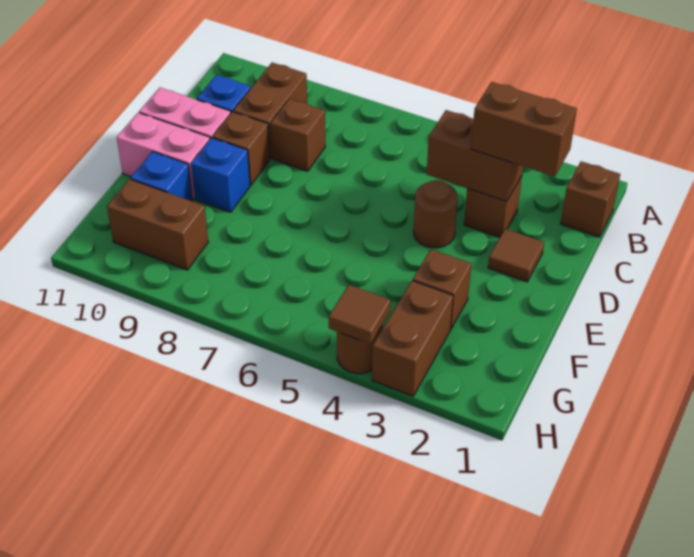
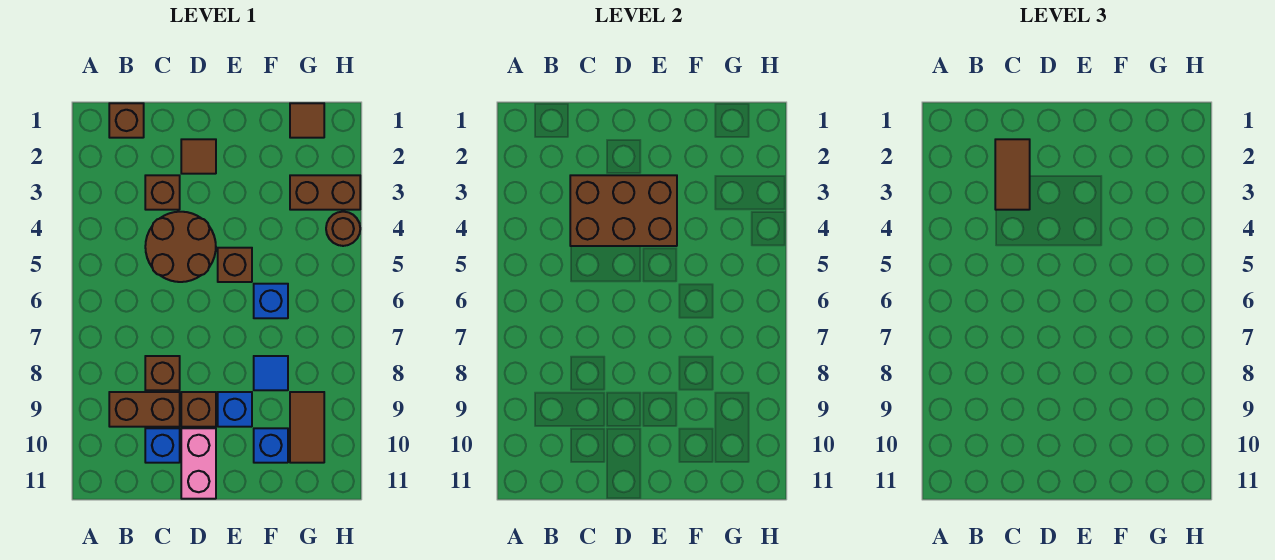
brown brick C2:C3 level 3 -> brown tile C2:C3 level 3
brown brick C3:C4 level 2 -> brown brick C3:E4 level 2
brown round brick D4 level 1 -> brown round brick C4:D5 level 1
pink brick E10:E11 level 1 -> none
brown brick F3 level 1 -> brown brick E5 level 1
none -> blue brick F6 level 1
none -> blue tile F8 level 1
brown brick G9:G10 level 1 -> brown tile G9:G10 level 1
brown tile H4 level 2 -> brown tile G1 level 1

